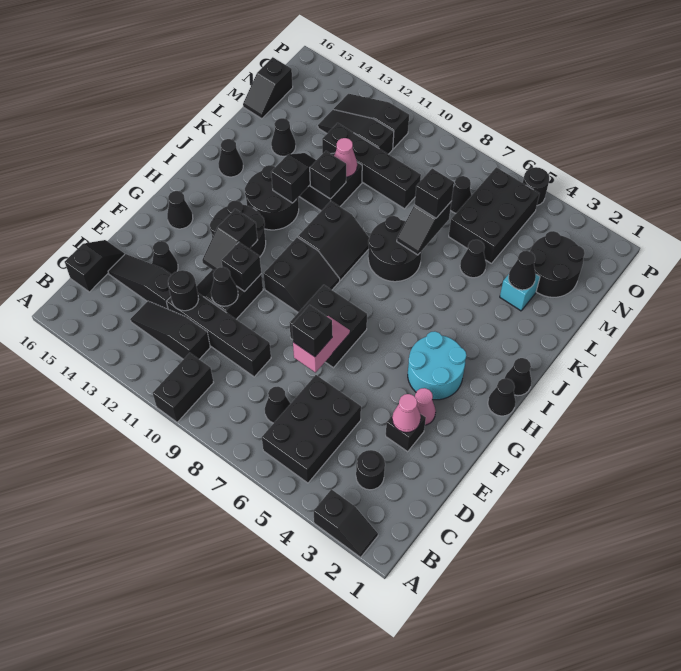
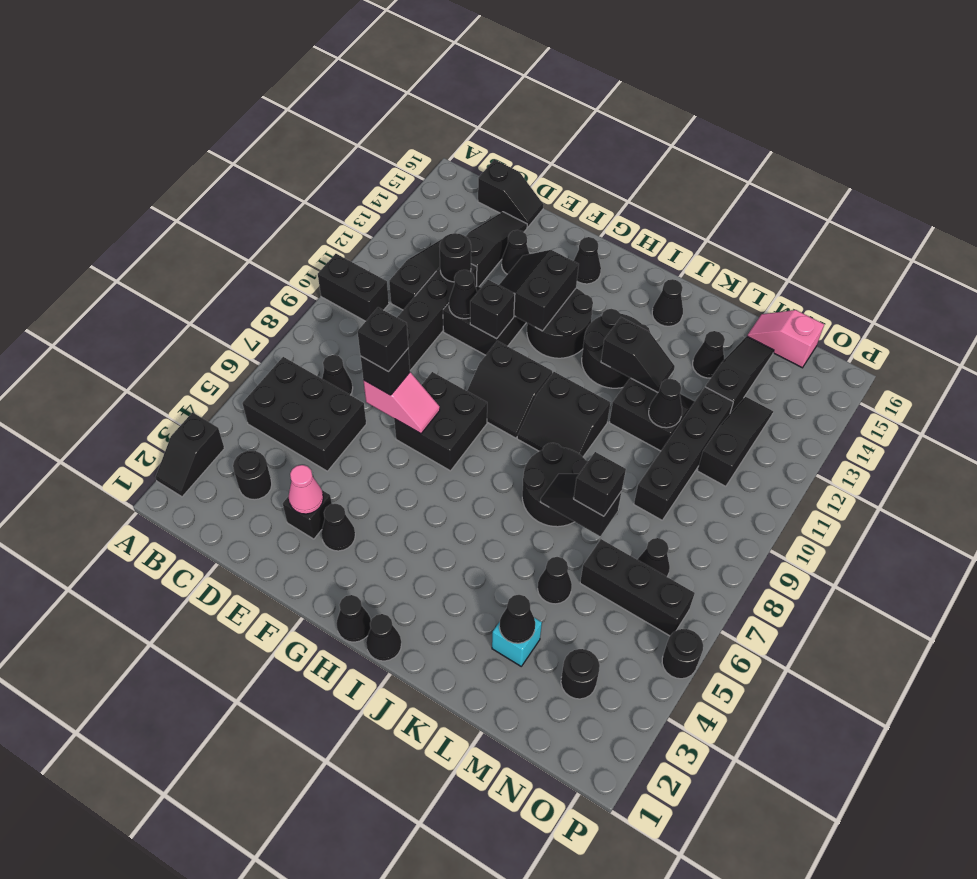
pink cone F3 level 1 -> black cone F3 level 1
black slope F12:G12 level 2 top G -> black slope F12:G13 level 2 top G
cyan round brick G3:H4 level 1 -> none
black brick K11 level 2 -> black brick E7 level 4
pink cone L11 level 2 -> black cone L11 level 2
black round brick M2:N3 level 1 -> black round brick N3 level 1
black brick M5:O6 level 1 -> black brick M6:O6 level 1
black slope M16:N16 level 1 top N -> pink slope M16:N16 level 1 top N
black slope O11:O13 level 1 top 11 -> black slope M13:M15 level 1 top 13

